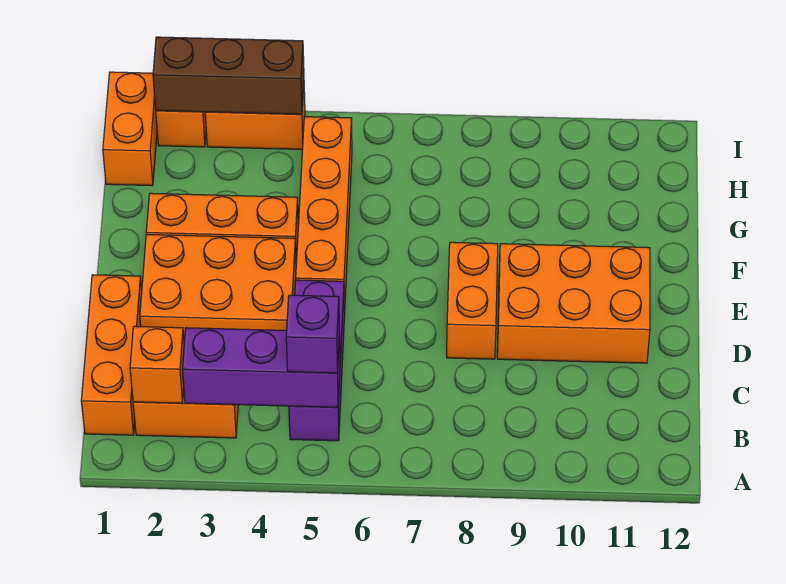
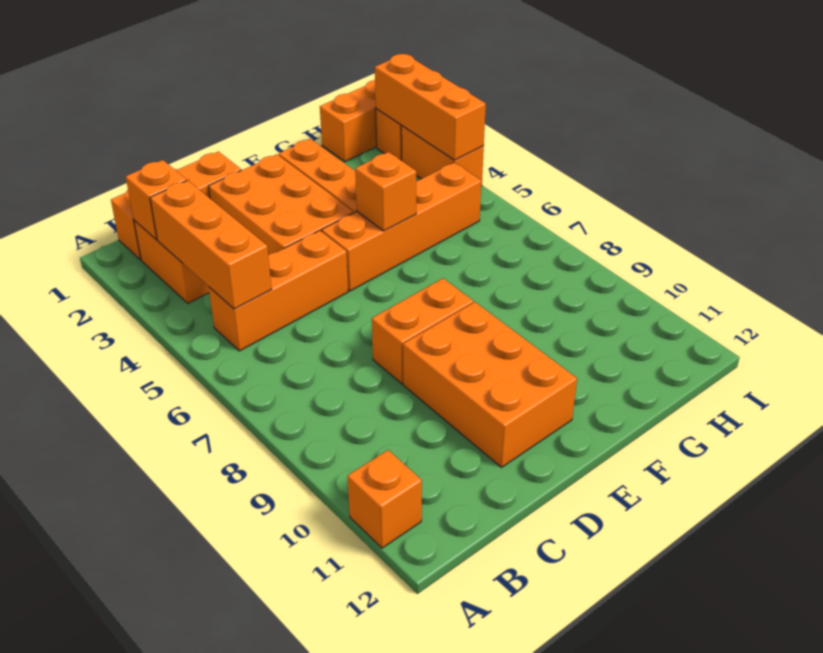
none -> orange brick A11 level 1
purple brick B3:B5 level 2 -> orange brick B3:B5 level 2
purple brick B5:D5 level 1 -> orange brick B5:D5 level 1
purple brick B5 level 3 -> none
none -> orange brick F5 level 2
brown brick I2:I4 level 2 -> orange brick I2:I4 level 2

